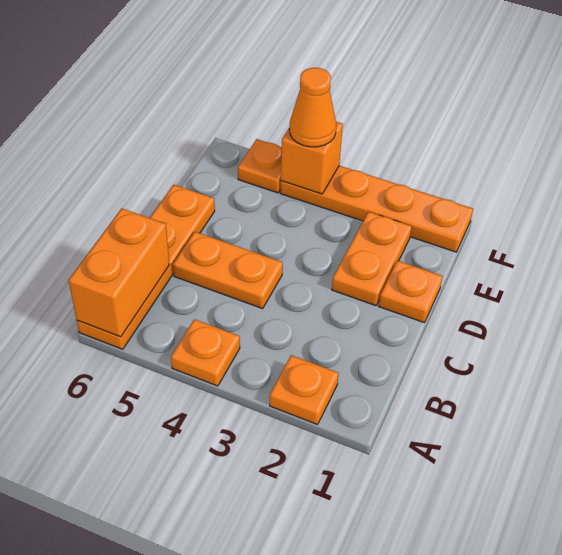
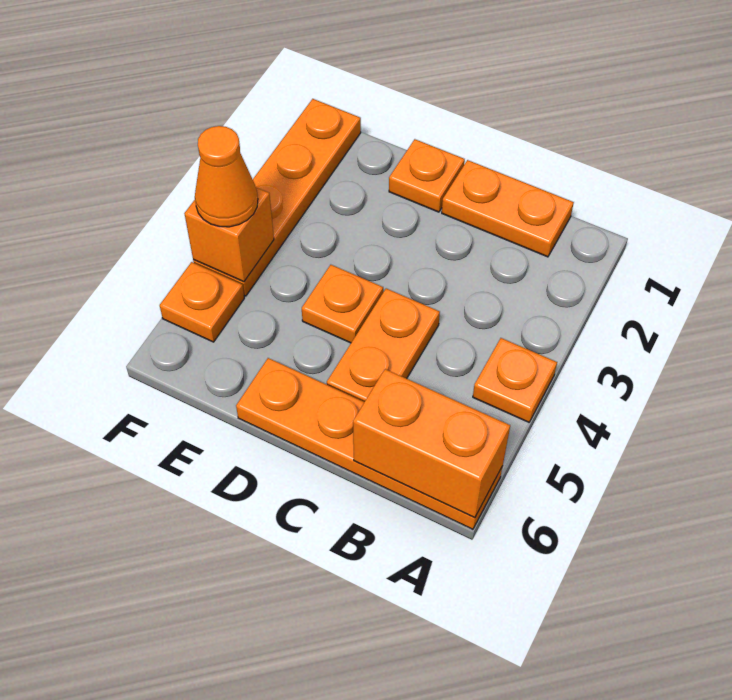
orange plate A2 level 1 -> orange plate D4 level 1
orange plate D2:E2 level 1 -> orange plate B1:C1 level 1

